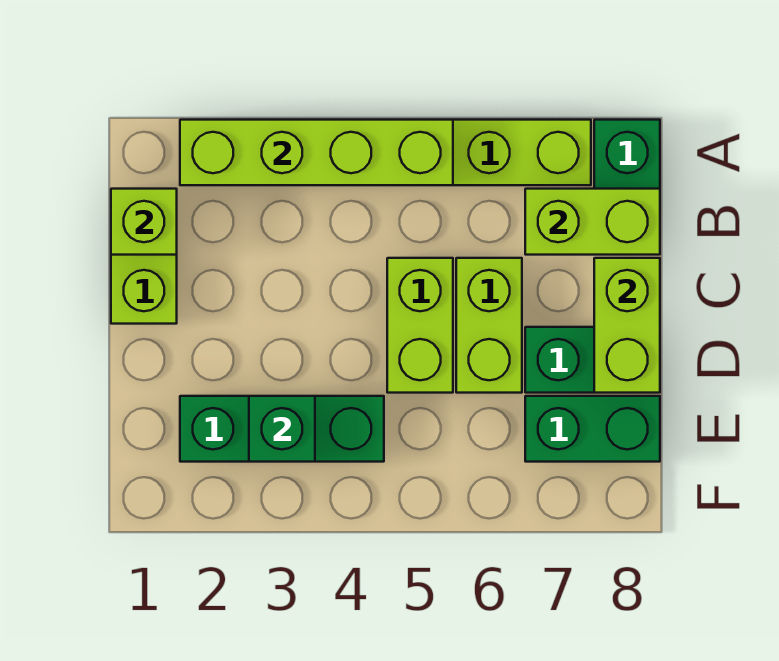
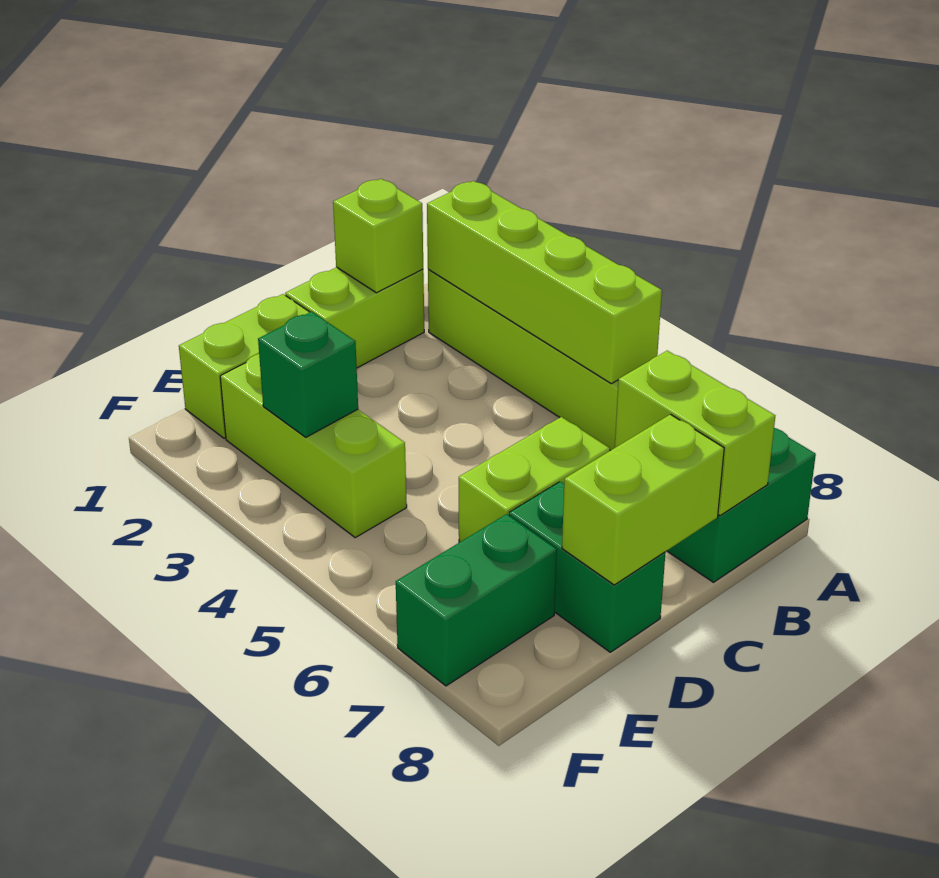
lime brick C5:D5 level 1 -> lime brick D1:E1 level 1
green brick E2:E4 level 1 -> lime brick E2:E4 level 1
green brick E7:E8 level 1 -> green brick E7:F7 level 1

